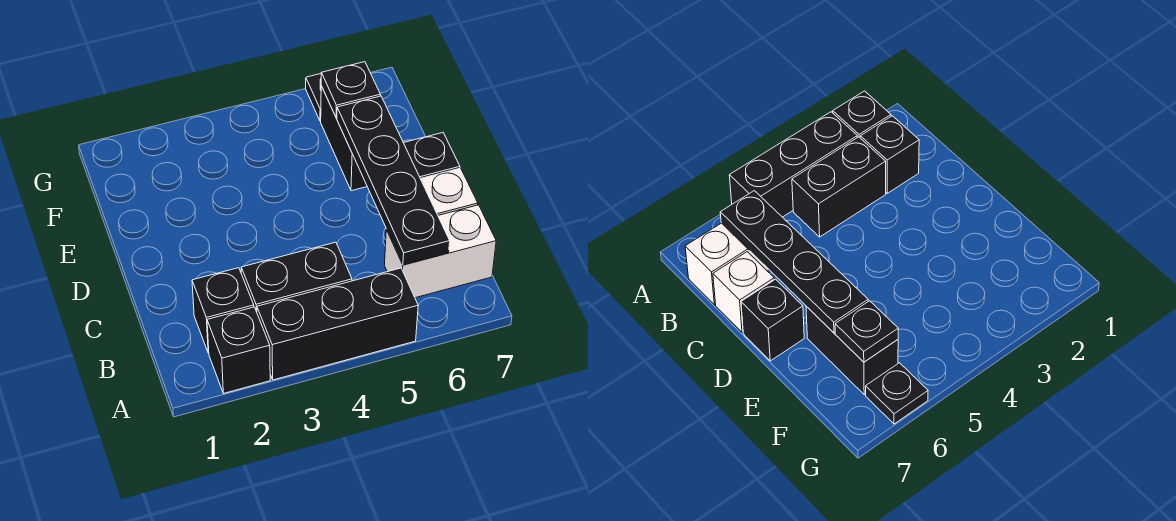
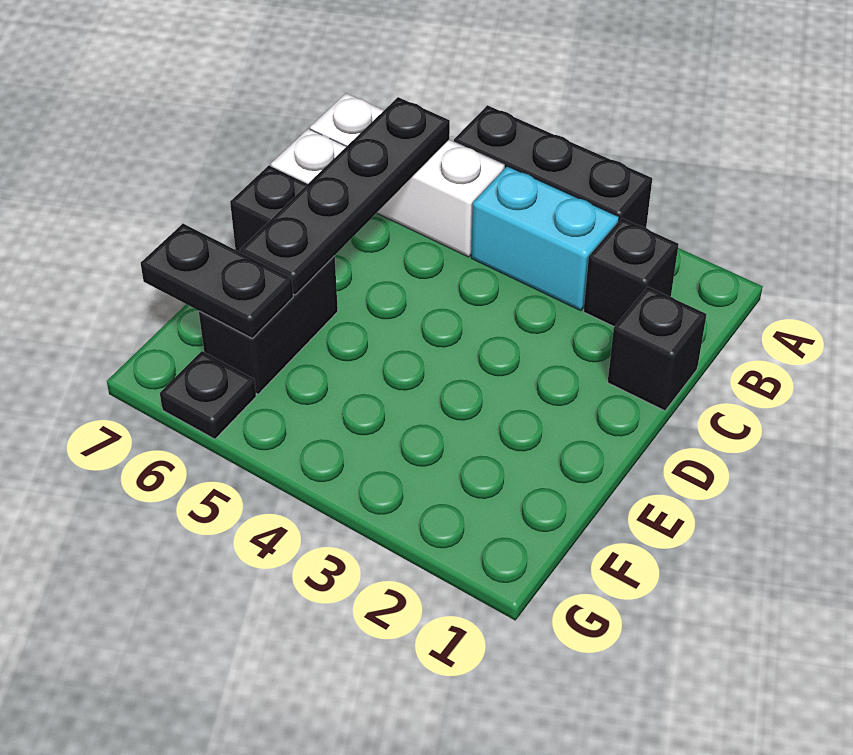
black brick A2 level 1 -> black brick C1 level 1
black brick B3:B4 level 1 -> cyan brick B3:B4 level 1
white brick B6:B7 level 1 -> white brick B5:B7 level 1
black plate F6 level 2 -> black plate F6:F7 level 2

